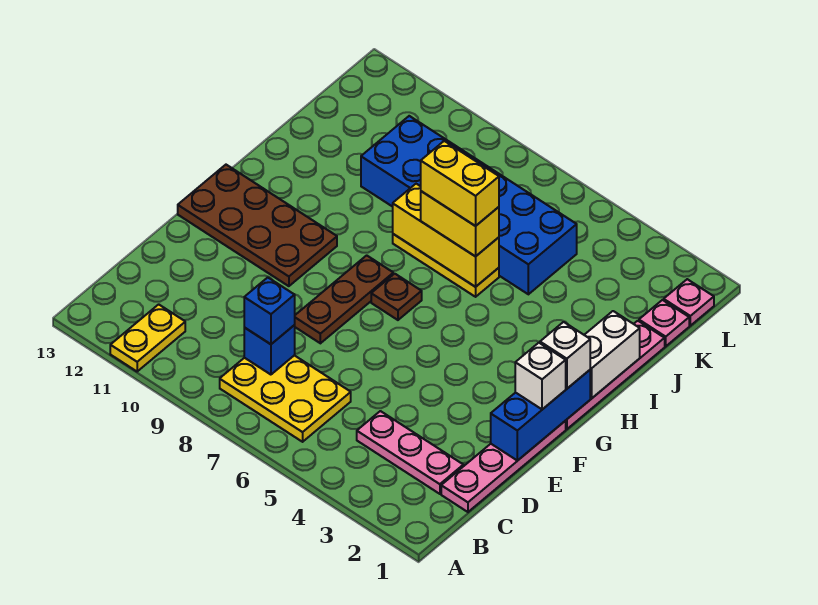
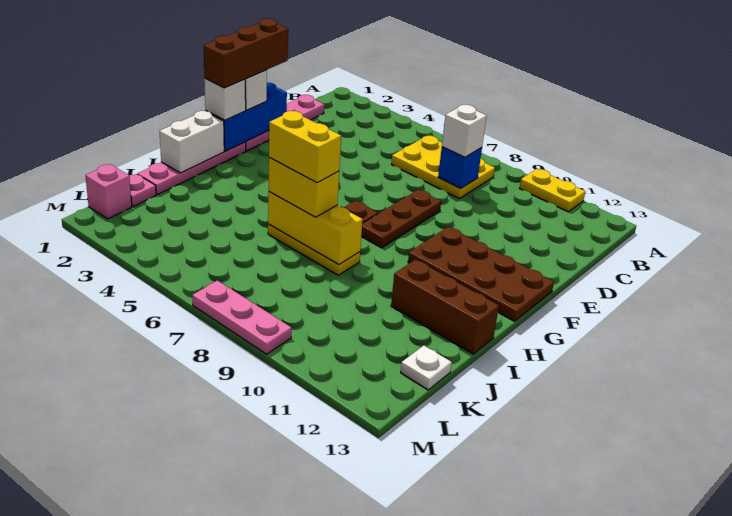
yellow plate A11:B11 level 1 -> yellow plate A10:A11 level 1
pink plate C2:C4 level 1 -> pink plate M7:M9 level 1
blue brick C8 level 3 -> white brick C8 level 3
none -> brown brick E1:G1 level 4
none -> brown brick I11:I13 level 1
blue brick J5:K10 level 1 -> none
none -> white plate K13 level 1
pink plate L1 level 1 -> pink brick L1 level 1

